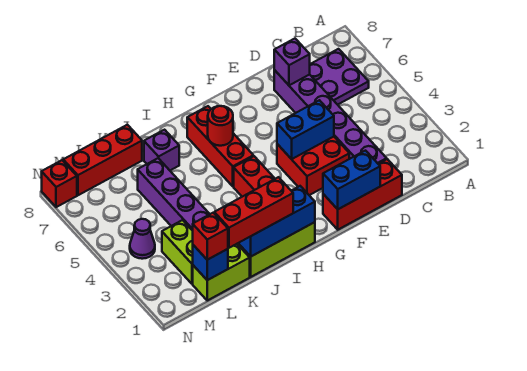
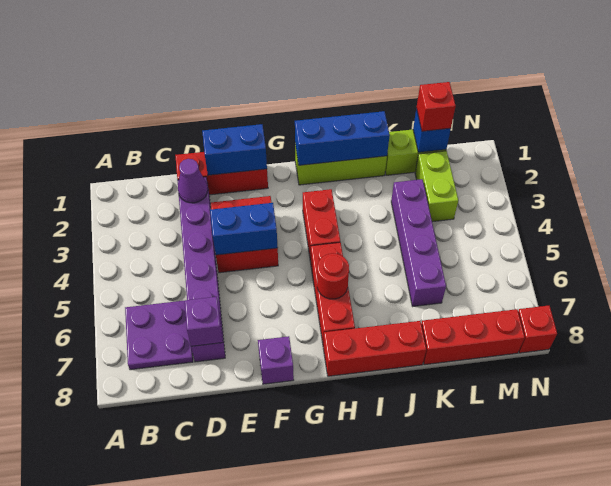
red brick I1:K1 level 3 -> red brick H8:J8 level 1
purple brick J7 level 1 -> purple brick F8 level 1
purple cone M4 level 1 -> purple cone D2 level 2

